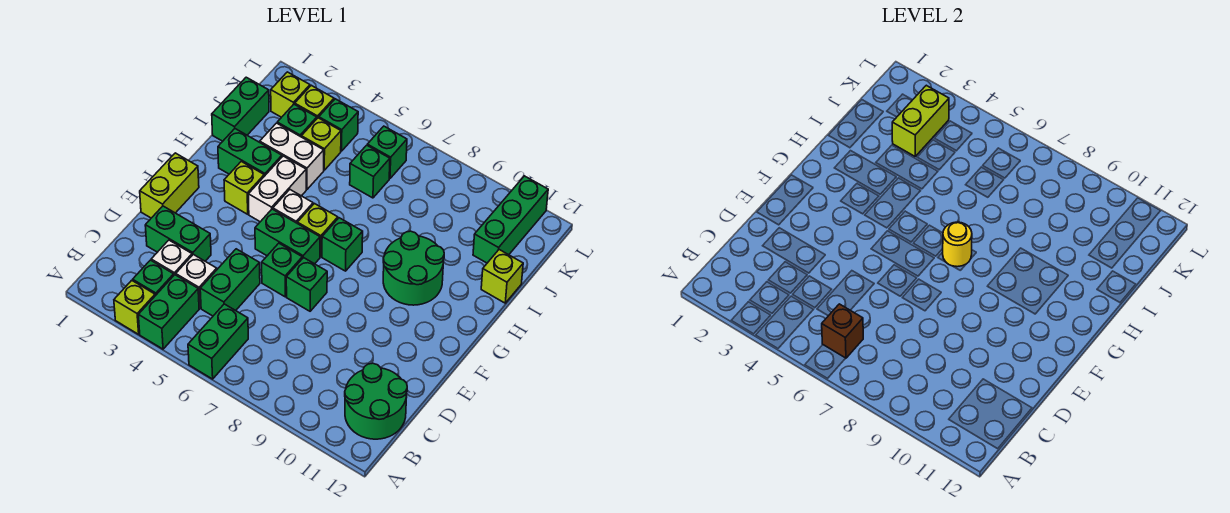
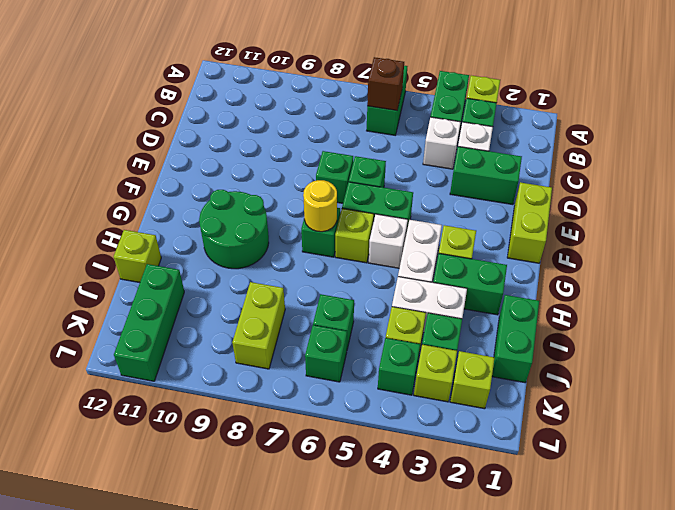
green round brick B11:C12 level 1 -> none
green brick C5:D5 level 1 -> none
lime brick J3:K3 level 2 -> lime brick J8:K8 level 1

